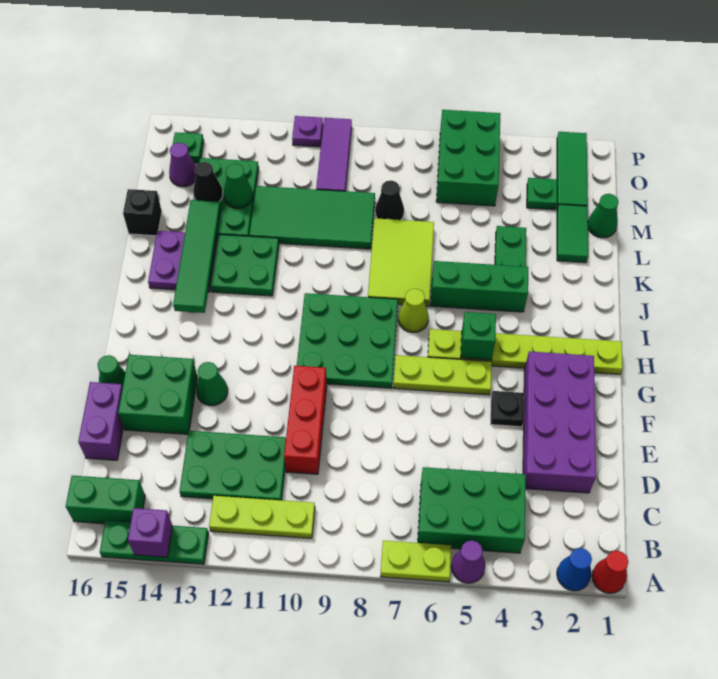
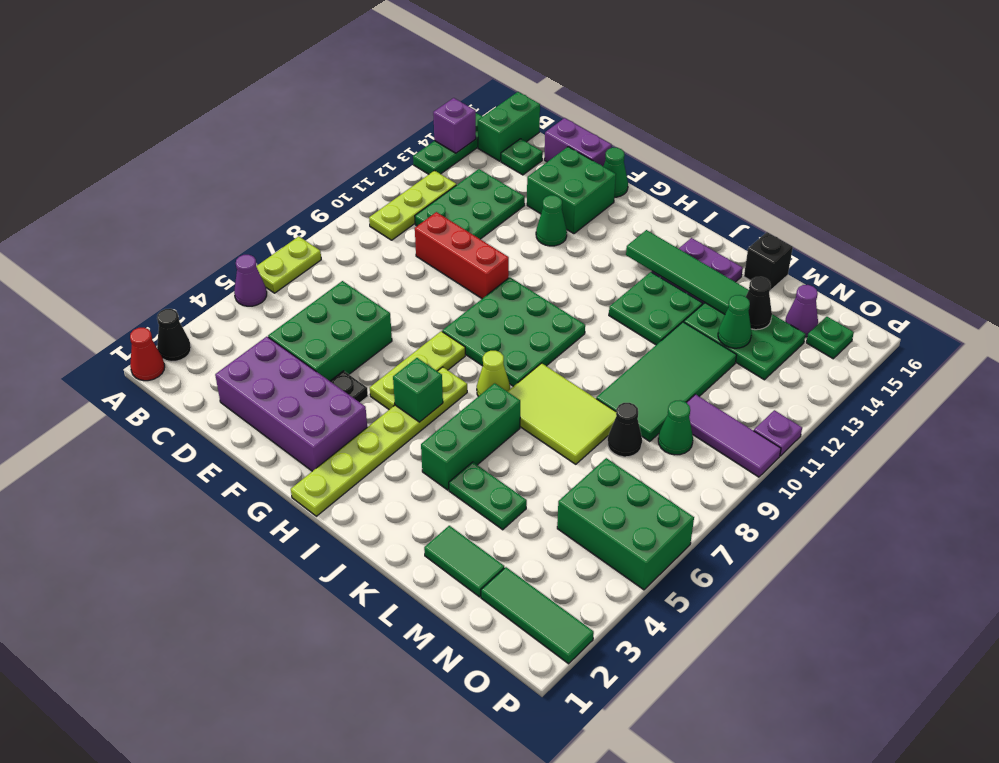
blue cone A2 level 1 -> black cone A2 level 1
green brick B4:C6 level 1 -> green brick D4:E6 level 1
green cone M1 level 1 -> green cone N9 level 1
green plate N3 level 1 -> green plate C15 level 1

